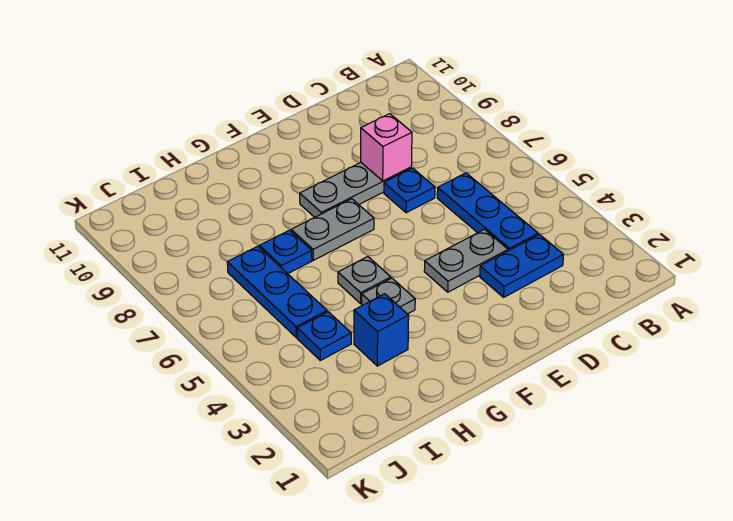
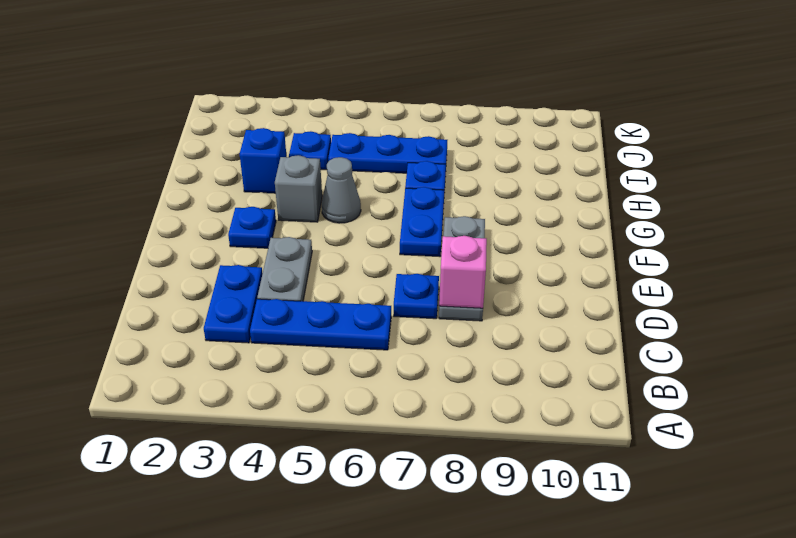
none -> blue plate F3 level 1
grey plate F7:G7 level 1 -> blue plate F7:G7 level 1
grey plate G4 level 1 -> grey brick G4 level 1
grey plate G5 level 1 -> grey cone G5 level 1

